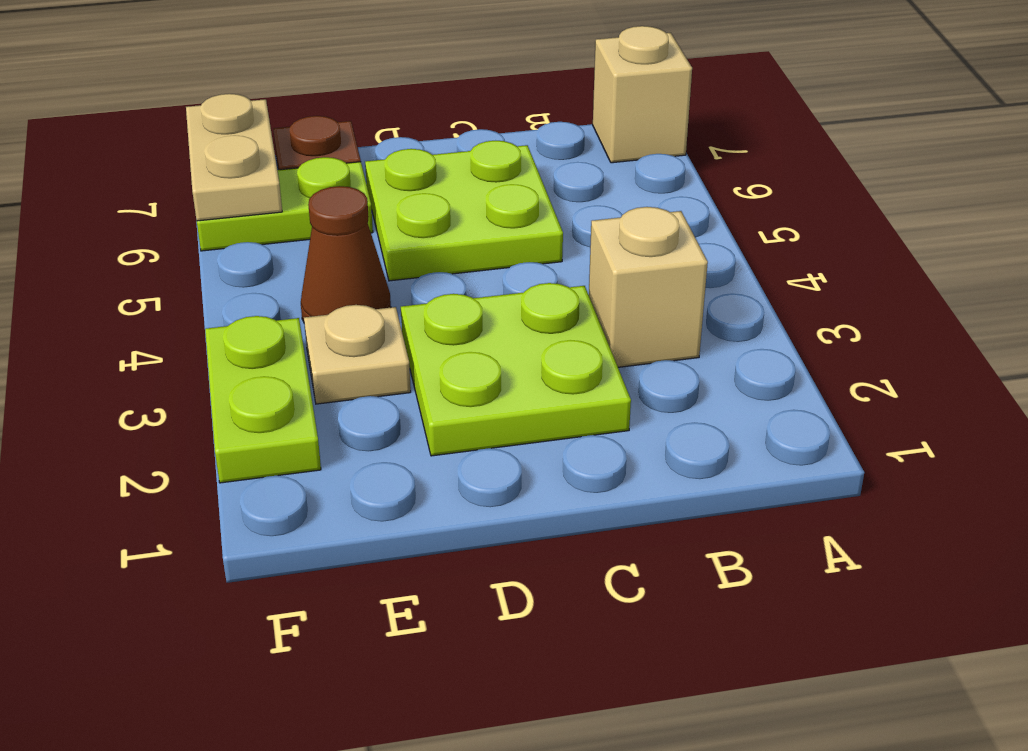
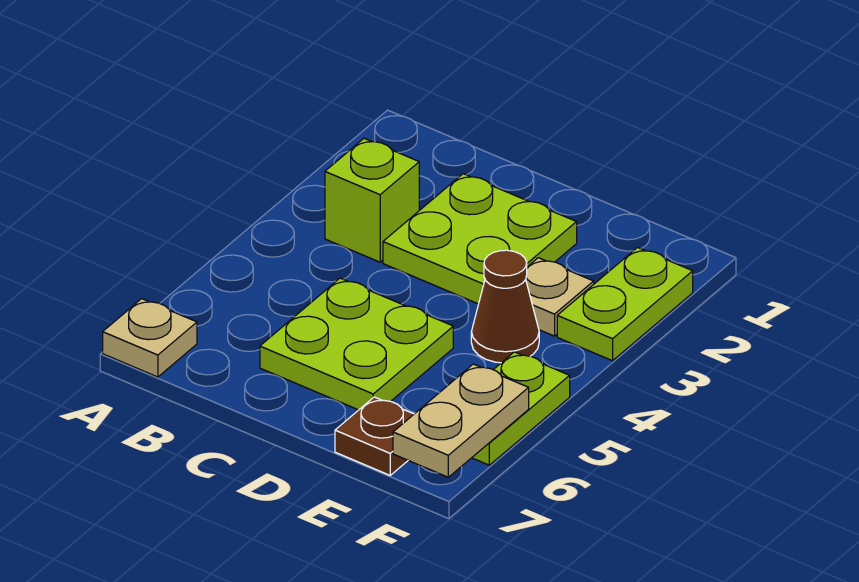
tan brick A7 level 1 -> tan plate A7 level 1
tan brick B3 level 1 -> lime brick B3 level 1
lime plate E6:F6 level 1 -> lime plate F5:F6 level 1

